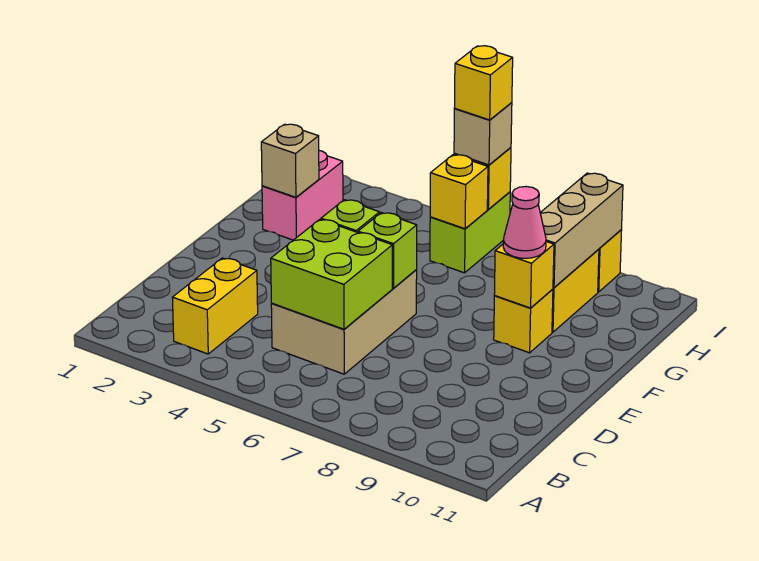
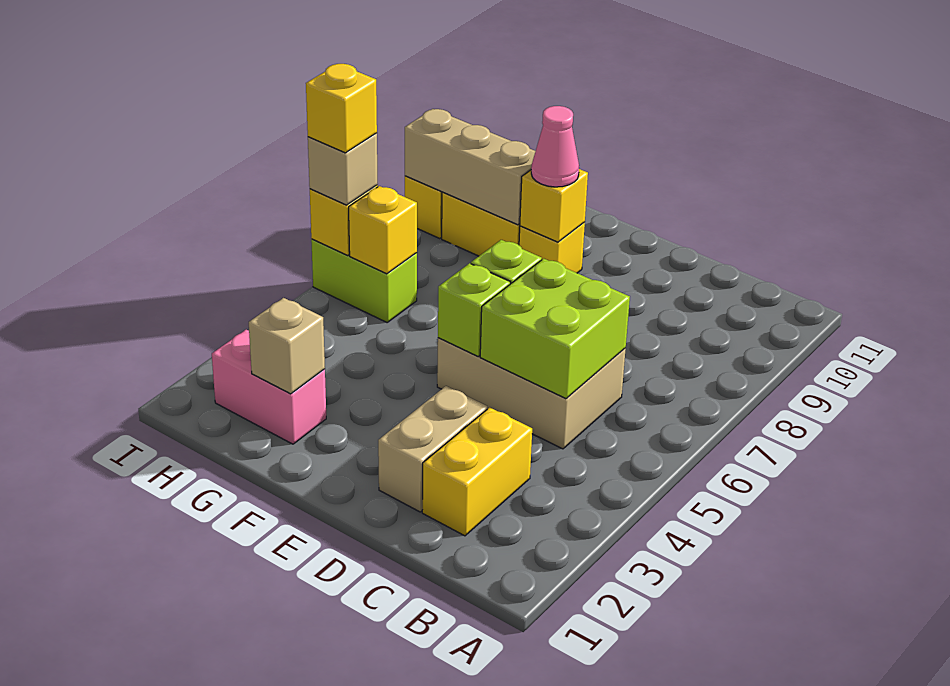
yellow brick B3:C3 level 1 -> yellow brick C2:C3 level 1
none -> tan brick D2:D3 level 1

